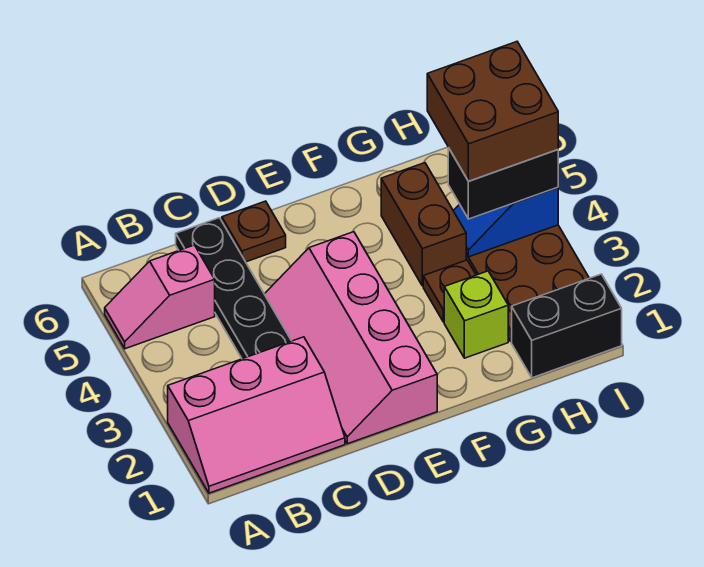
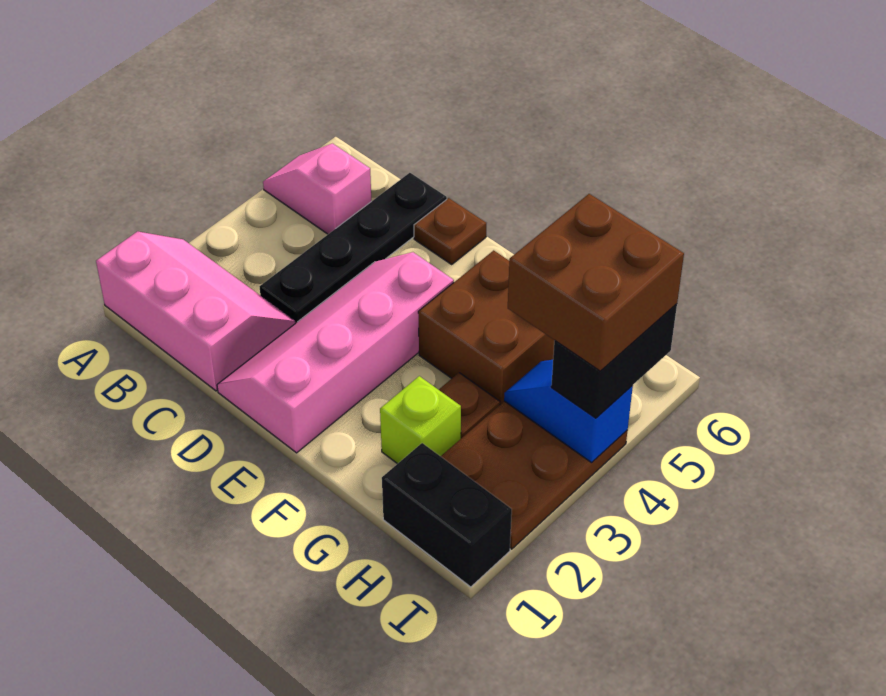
pink slope A1:C2 level 1 top 2 -> pink slope A1:C2 level 1 top 1
brown brick G4:G5 level 1 -> brown brick F4:G5 level 1
black brick H4:I4 level 3 -> black brick I4:I5 level 3

